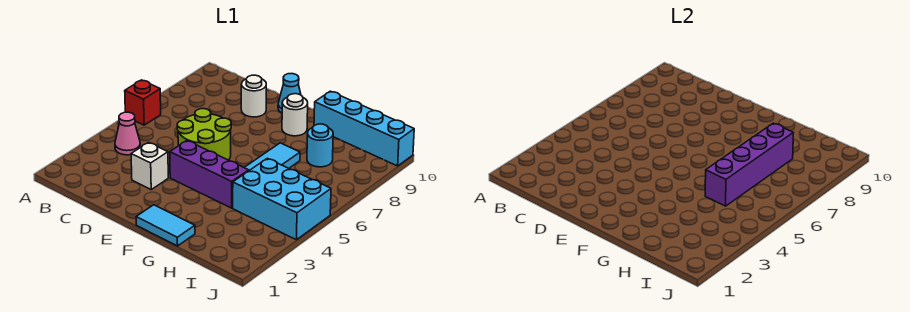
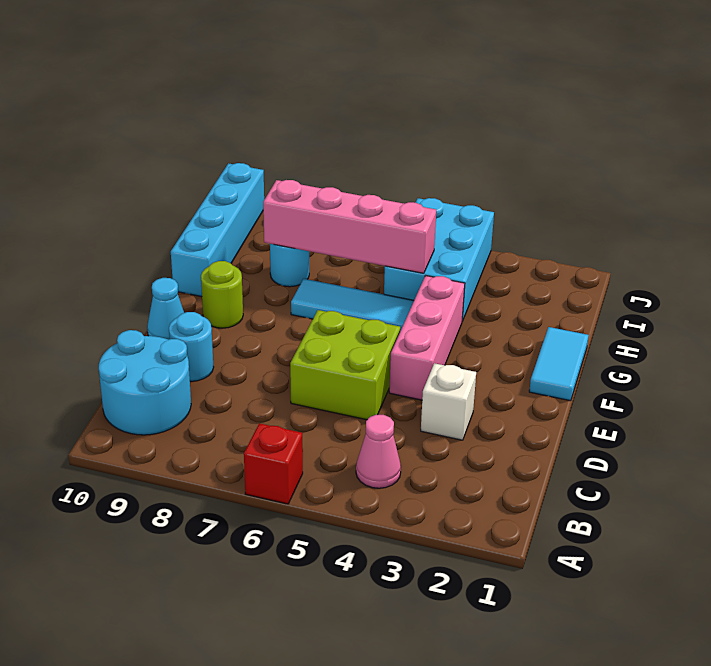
none -> cyan round brick B9:C10 level 1
lime round brick D5:E6 level 1 -> lime brick D5:E6 level 1
white round brick D9 level 1 -> cyan round brick D9 level 1
purple brick E4:G4 level 1 -> pink brick E4:G4 level 1
white round brick F9 level 1 -> lime round brick F9 level 1
purple brick H5:H8 level 2 -> pink brick H5:H8 level 2

